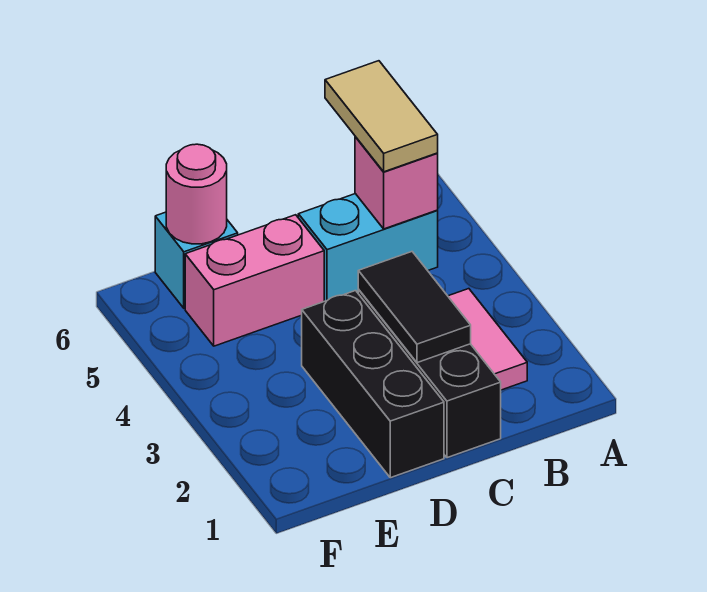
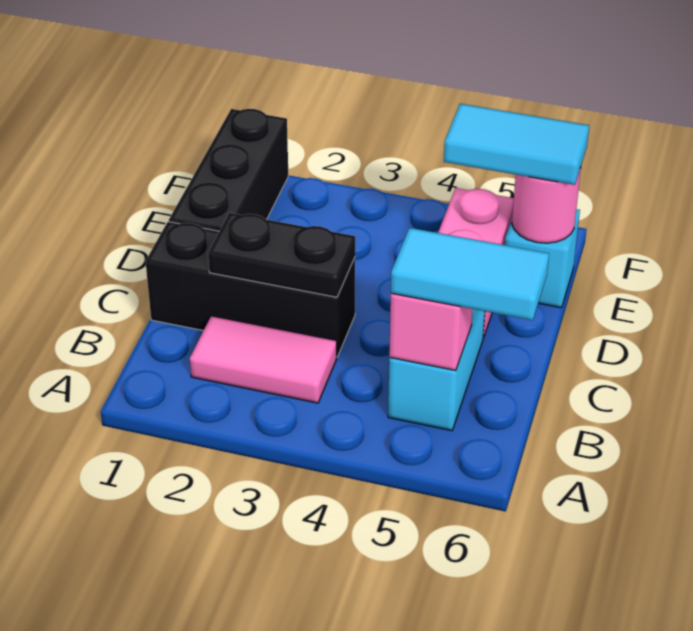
tan tile B5:B6 level 3 -> cyan tile B5:B6 level 3
black tile C2:C3 level 2 -> black plate C2:C3 level 2
black brick D1:D3 level 1 -> black brick D1:F1 level 1
none -> cyan tile E5:E6 level 3

